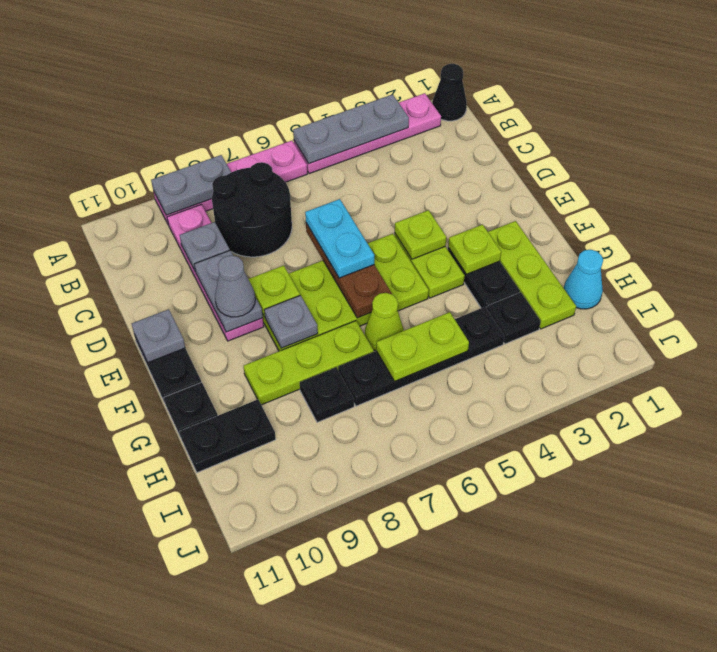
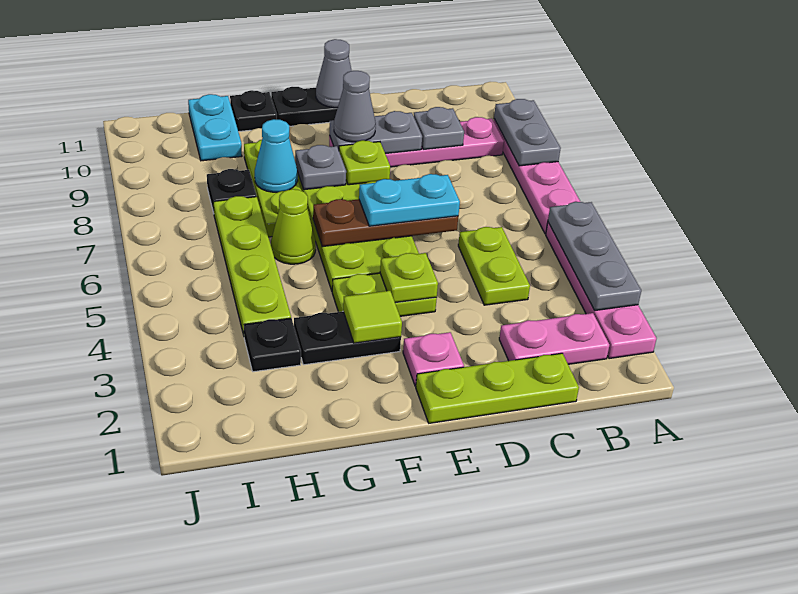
black cone A1 level 1 -> none
none -> pink plate B2:C2 level 1
black round brick B7:C8 level 1 -> none
none -> pink plate E2 level 1
grey plate E11 level 2 -> grey cone E11 level 2
lime plate F2:H2 level 1 -> lime plate C1:E1 level 1
lime plate F3 level 2 -> lime tile F3 level 2
cyan cone H1 level 1 -> cyan cone G8 level 2
black plate H4:H7 level 1 -> lime plate H4:H7 level 1
lime plate H5:H6 level 2 -> lime plate C4:C5 level 1
black plate H10:H11 level 1 -> cyan plate H10:H11 level 1

